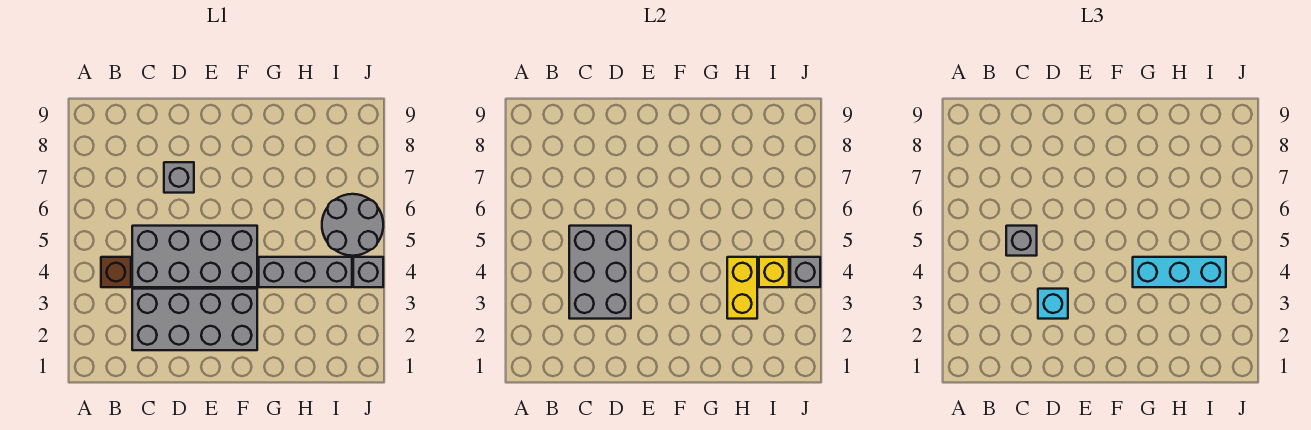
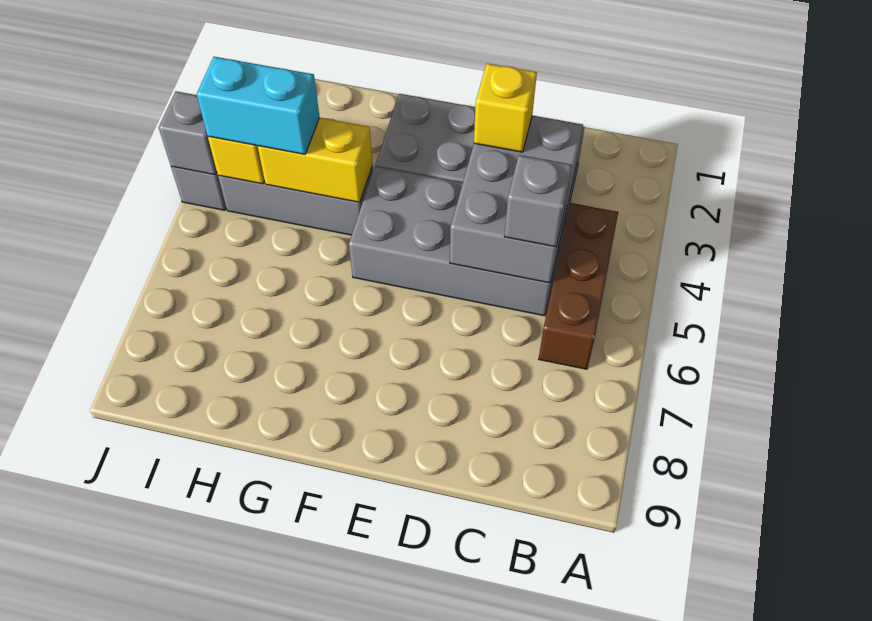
brown brick B4 level 1 -> brown brick B4:B6 level 1
cyan brick D3 level 3 -> yellow brick D3 level 3
grey brick D7 level 1 -> none
cyan brick G4:I4 level 3 -> cyan brick H4:I4 level 3
yellow brick H3:H4 level 2 -> yellow brick G4:H4 level 2
grey round brick I5:J6 level 1 -> none

